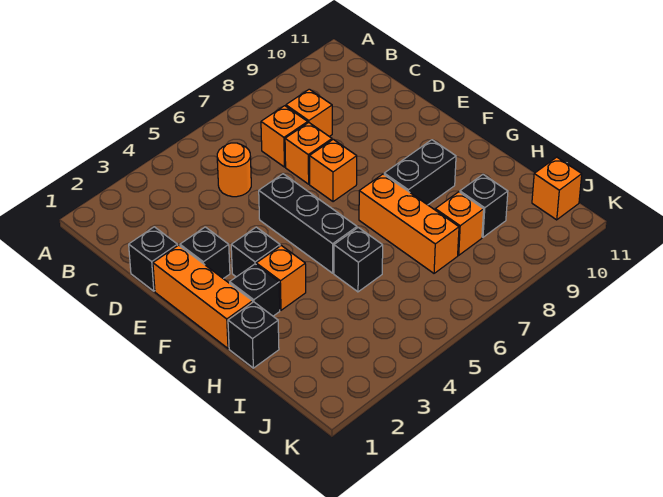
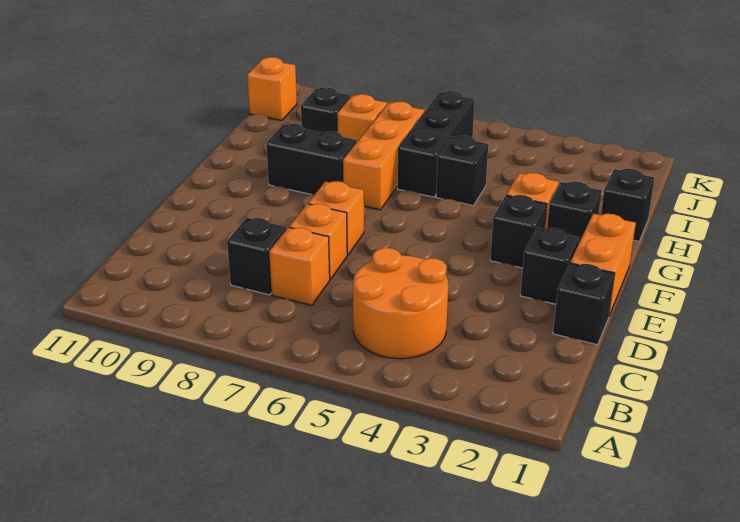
orange round brick C5 level 1 -> orange round brick B4:C5 level 1
orange brick C8 level 1 -> black brick C8 level 1
orange brick E1:G1 level 1 -> orange brick E1:F1 level 1
black brick E5:G5 level 1 -> black brick H6:J6 level 1

